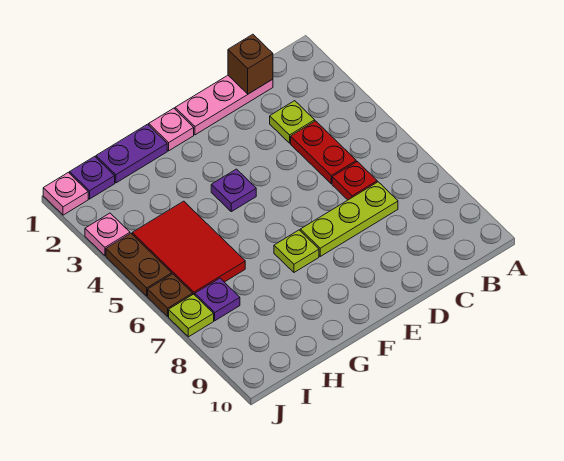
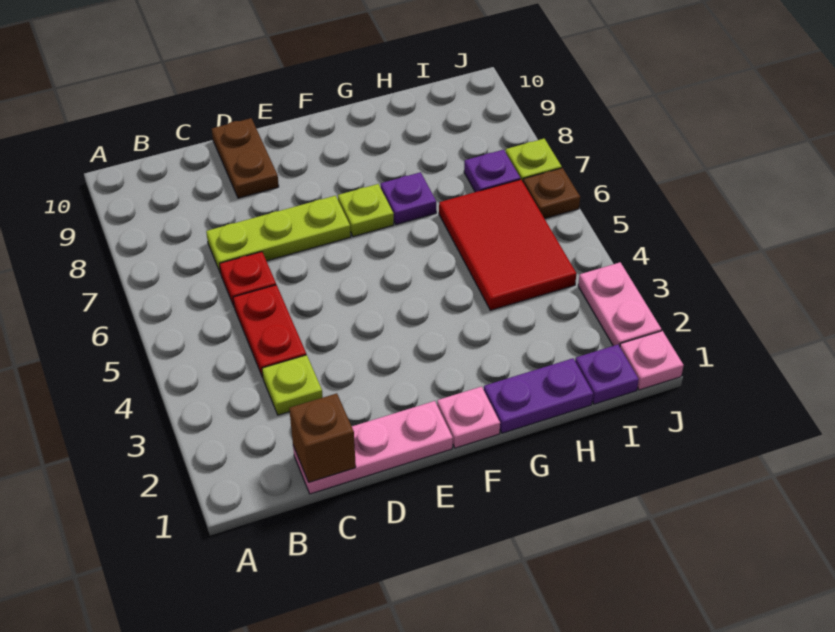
purple plate F4 level 1 -> purple plate G7 level 1
pink plate J3 level 1 -> pink plate J2:J3 level 1
brown plate J4:J5 level 1 -> brown plate D9:D10 level 1

